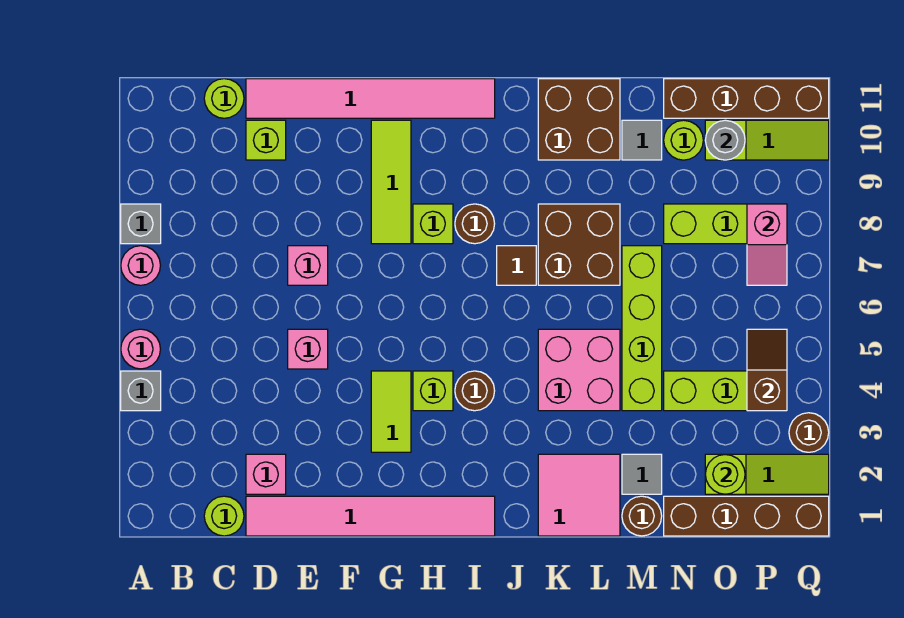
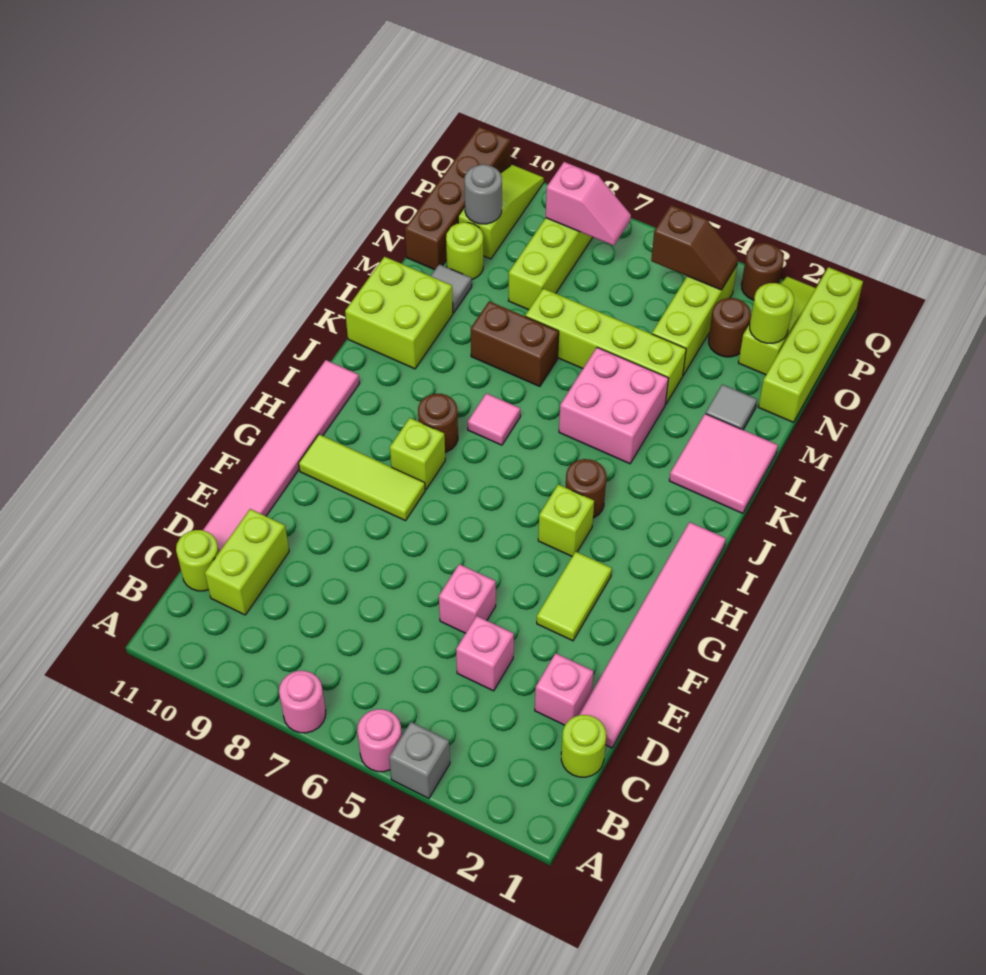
grey brick A8 level 1 -> none
lime brick D10 level 1 -> lime brick C10:D10 level 1
pink brick E7 level 1 -> pink brick D4 level 1
lime tile G3:G4 level 1 -> lime tile F3:G3 level 1
brown tile J7 level 1 -> pink tile J7 level 1
brown brick K7:L8 level 1 -> brown brick L7:L8 level 1
brown brick K10:L11 level 1 -> lime brick K10:L11 level 1
brown round brick M1 level 1 -> brown round brick O3 level 1
brown brick N1:Q1 level 1 -> lime brick N1:Q1 level 1
brown slope P4:P5 level 2 top 4 -> brown slope P4:P5 level 2 top 5

